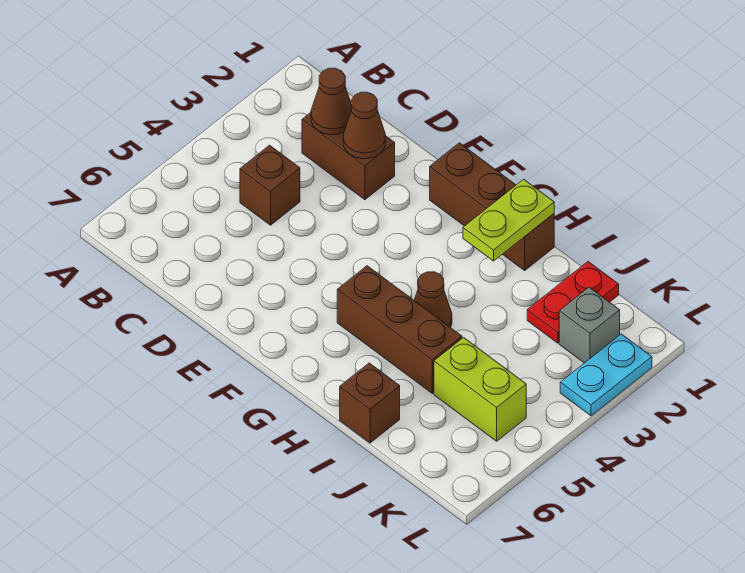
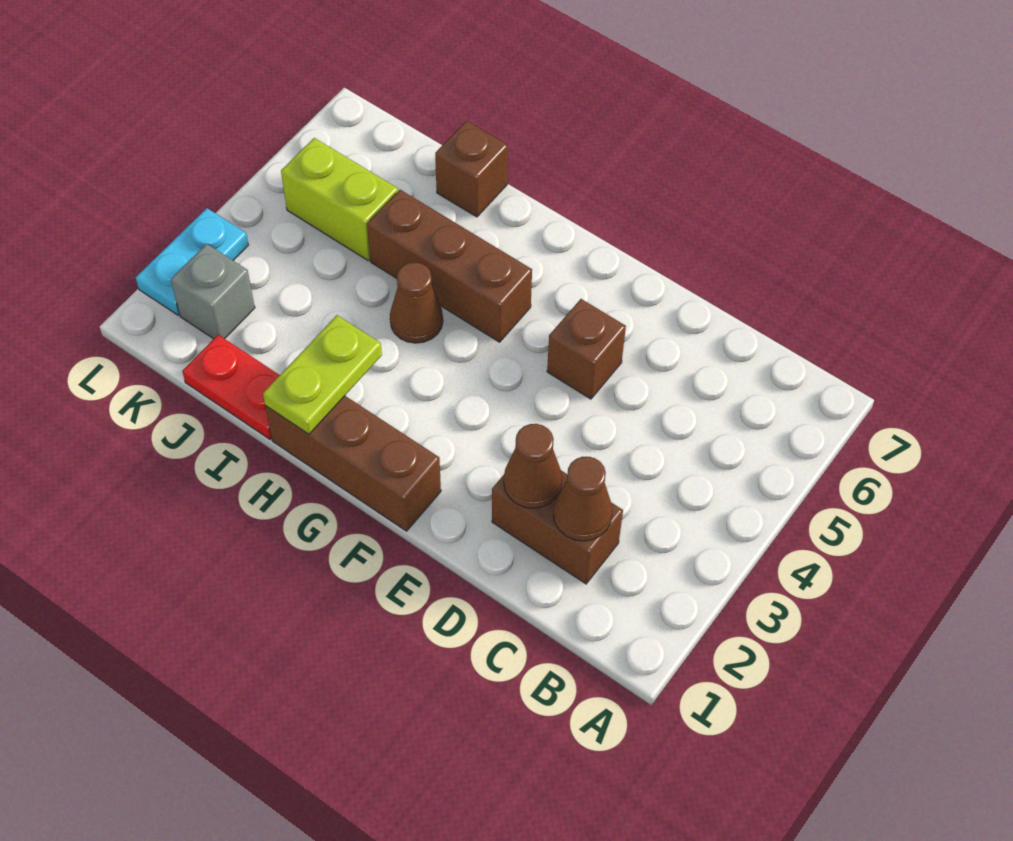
brown brick C4 level 1 -> brown brick E5 level 1
red plate J1:J2 level 1 -> red plate I1:J1 level 1

